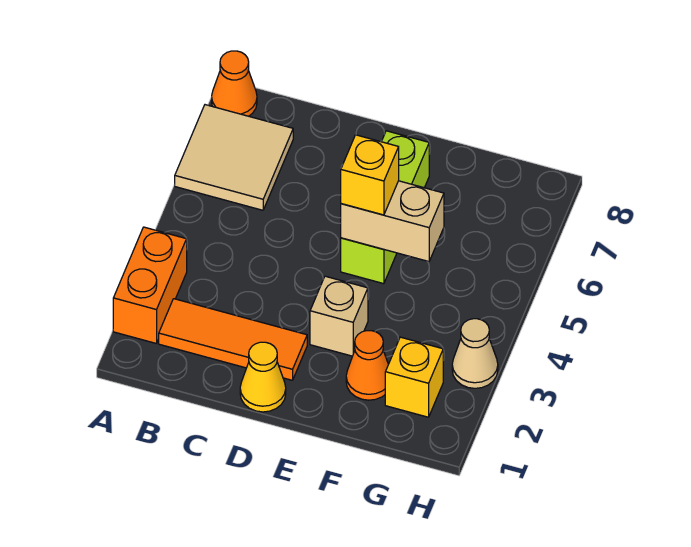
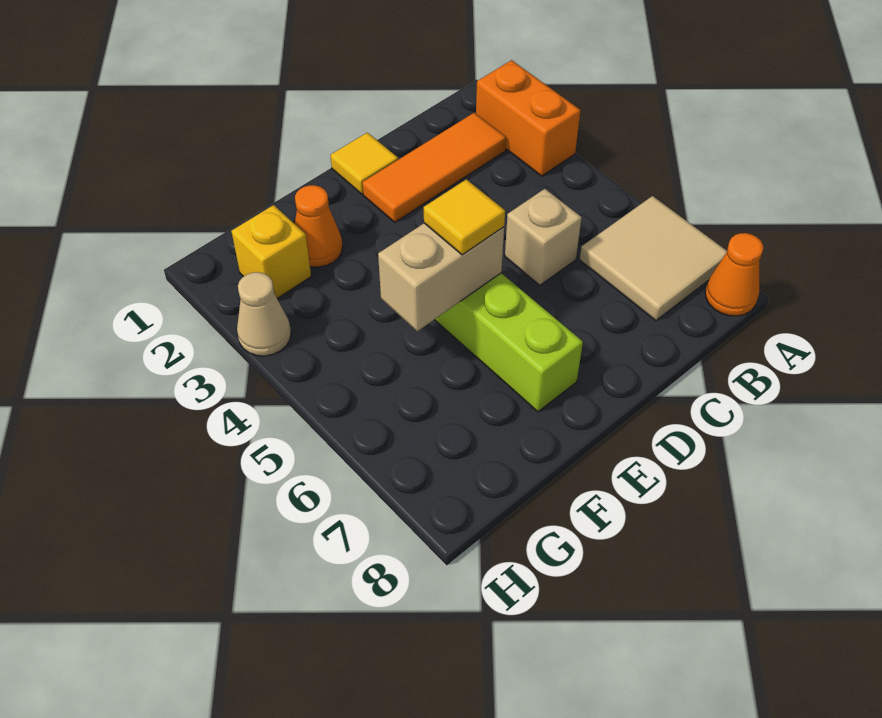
yellow cone D1 level 1 -> yellow tile D1 level 1
tan brick E3 level 1 -> tan brick C5 level 1
yellow brick E5 level 3 -> yellow tile E5 level 3

